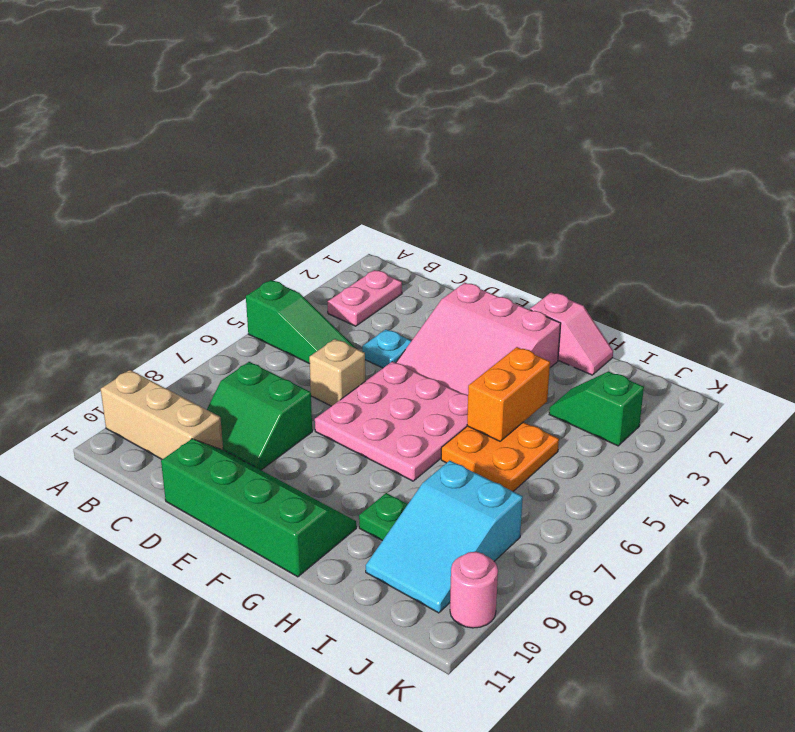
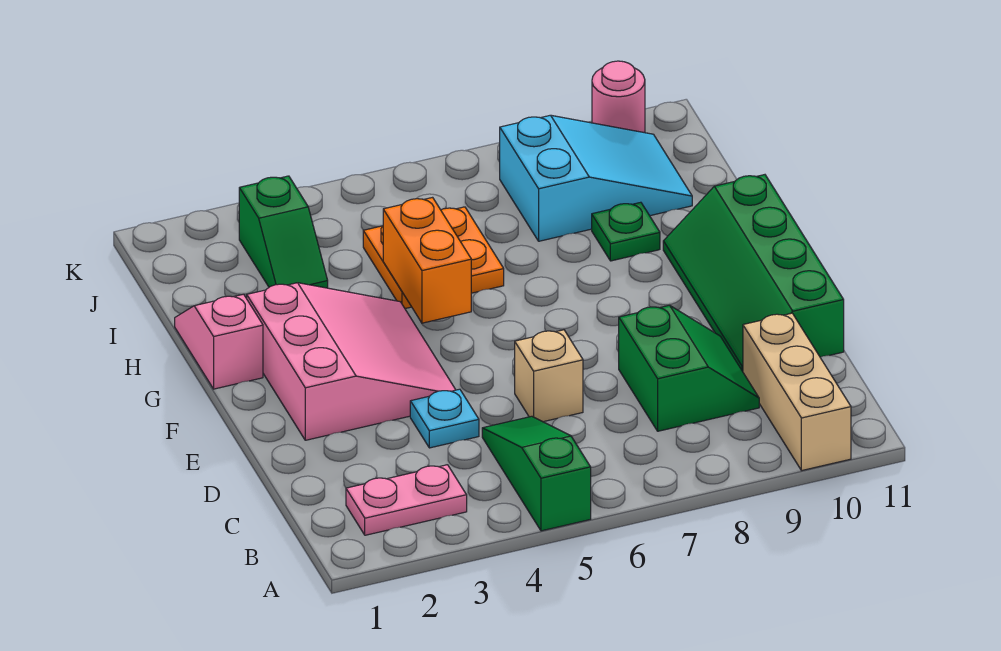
pink plate E5:G7 level 1 -> none
orange brick H4:H5 level 2 -> orange brick G5:H5 level 2

